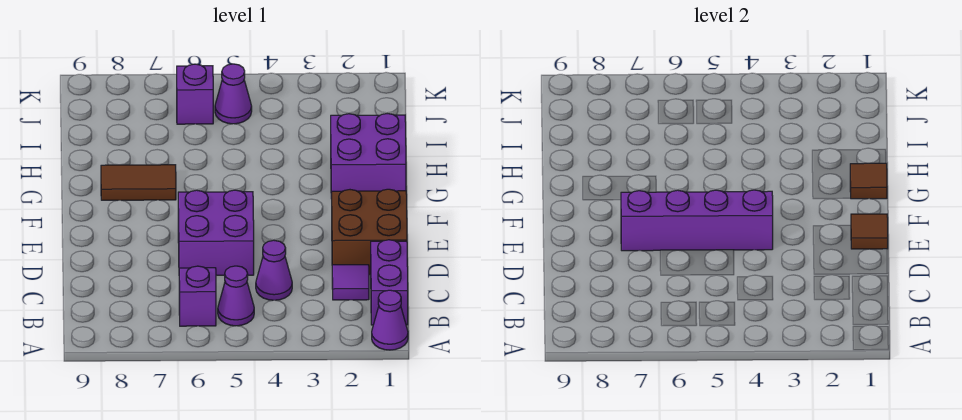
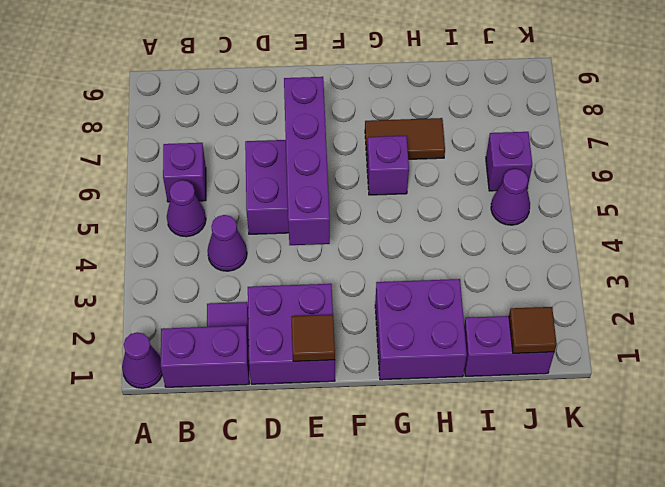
brown brick D1:E2 level 1 -> purple brick D1:E2 level 1
brown tile G1 level 2 -> brown tile J1 level 2
none -> purple brick G6 level 1
brown tile G7:G8 level 1 -> brown tile G7:H7 level 1
none -> purple brick I1:J1 level 1

